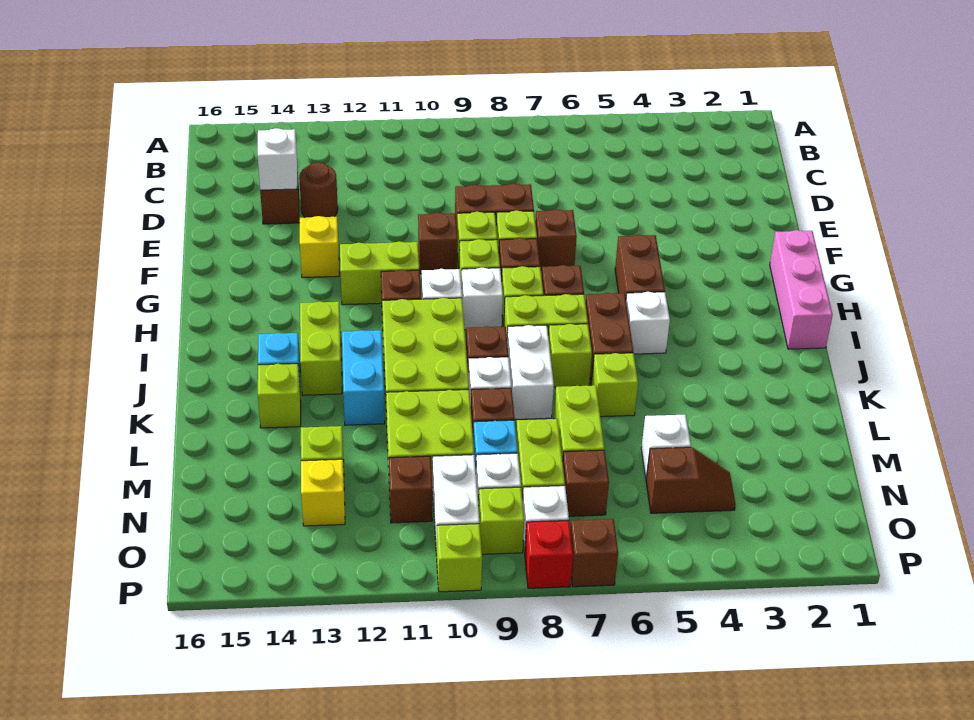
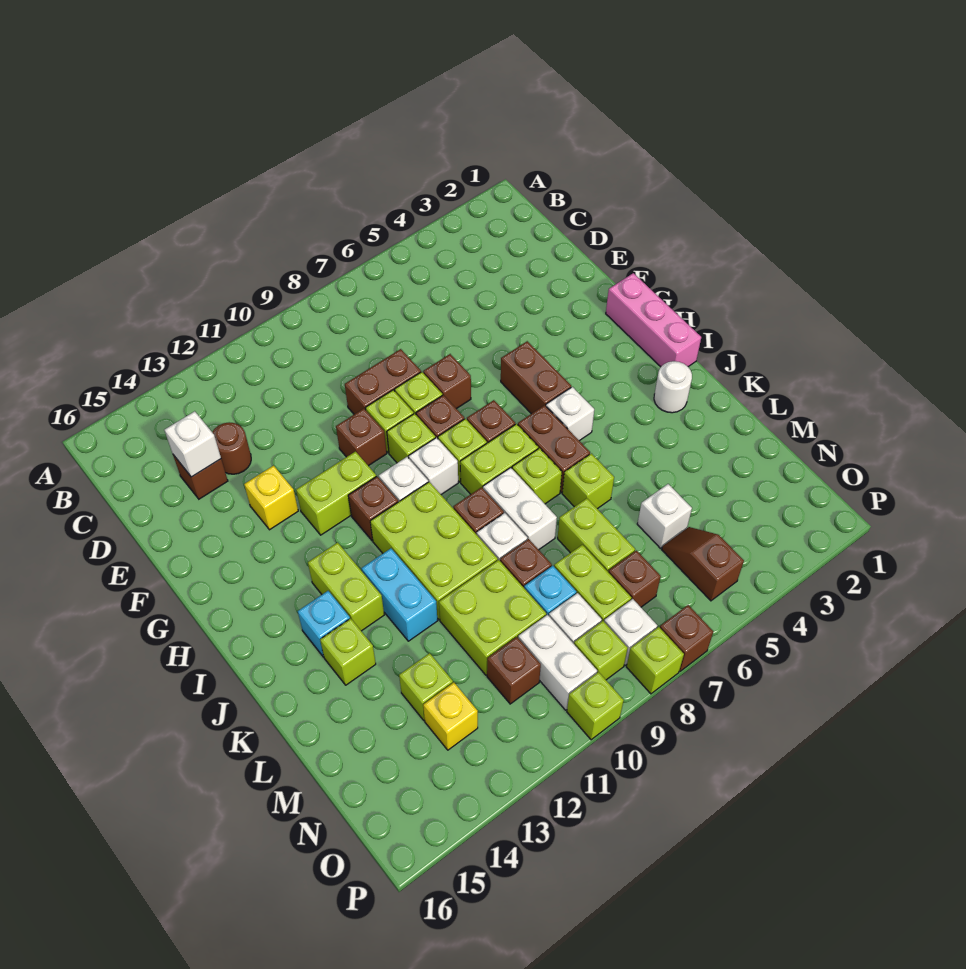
none -> white round brick J2 level 1
brown slope N4:N5 level 1 top 5 -> brown slope N5:O5 level 1 top O
red brick P8 level 1 -> lime brick P8 level 1

